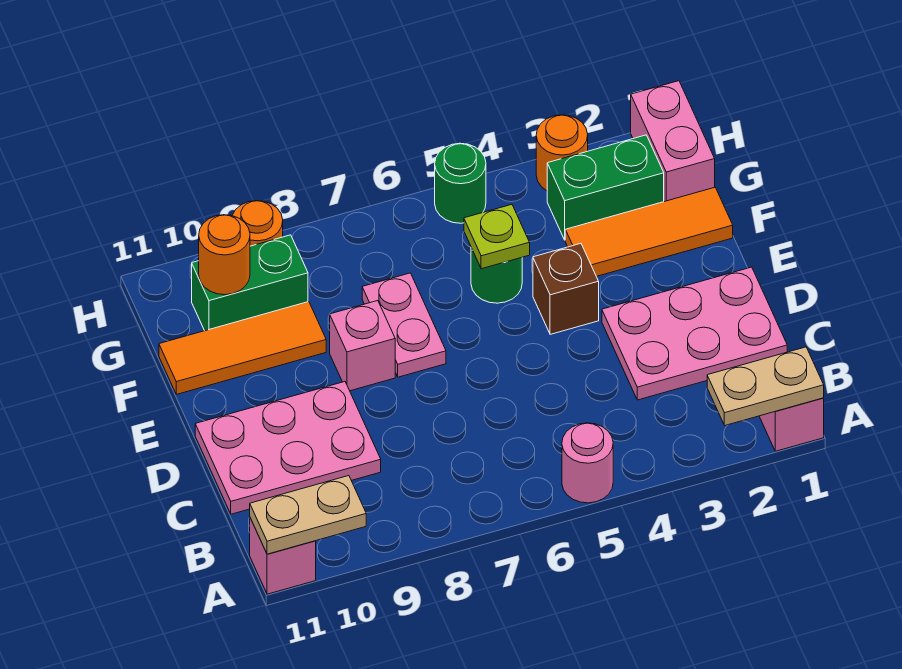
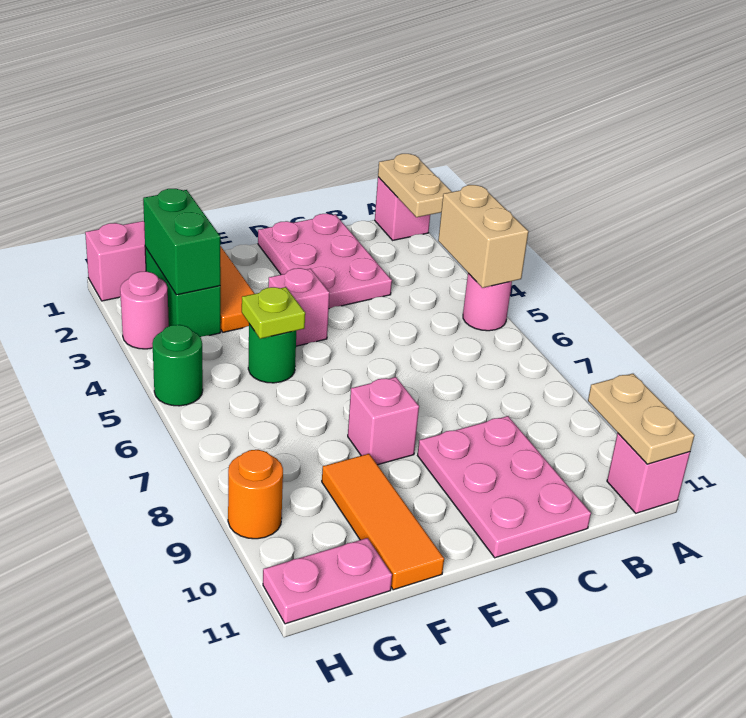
none -> tan brick A4:A5 level 2
brown brick E4 level 1 -> pink brick E4 level 1
pink plate E7:F7 level 1 -> pink plate G11:H11 level 1
green brick G9:G10 level 1 -> green brick G2:G3 level 2
orange round brick G10 level 2 -> none
orange round brick H3 level 1 -> pink round brick H3 level 1

